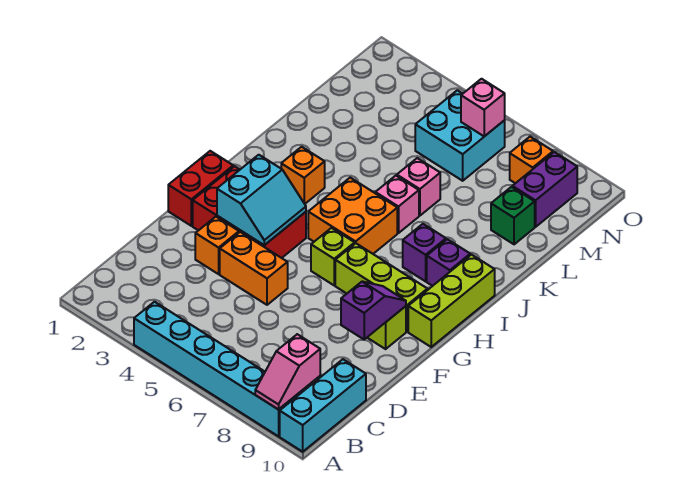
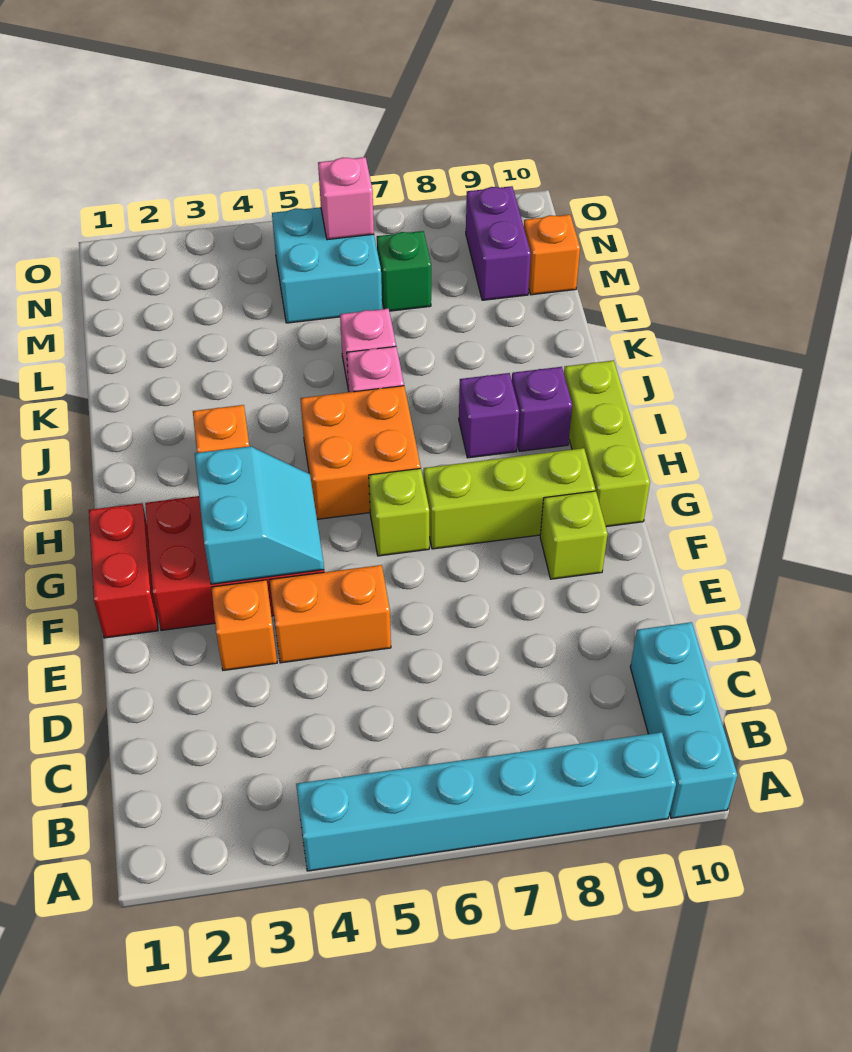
pink slope A9:B9 level 2 top B -> none
purple slope E9:F9 level 2 top E -> none
green brick L9 level 1 -> green brick M7 level 1
orange brick N8 level 1 -> orange brick M10 level 1

